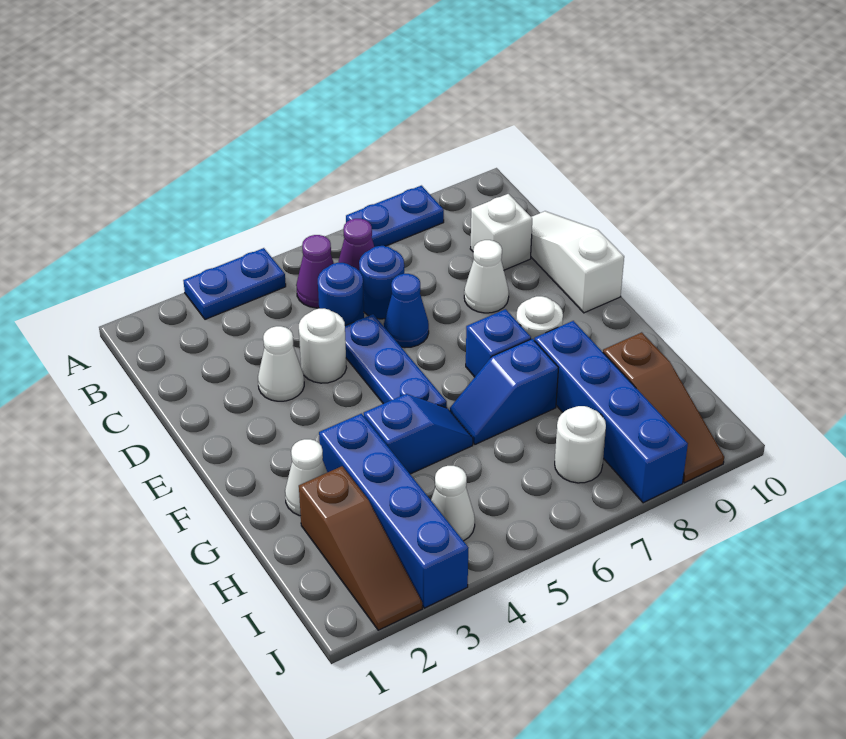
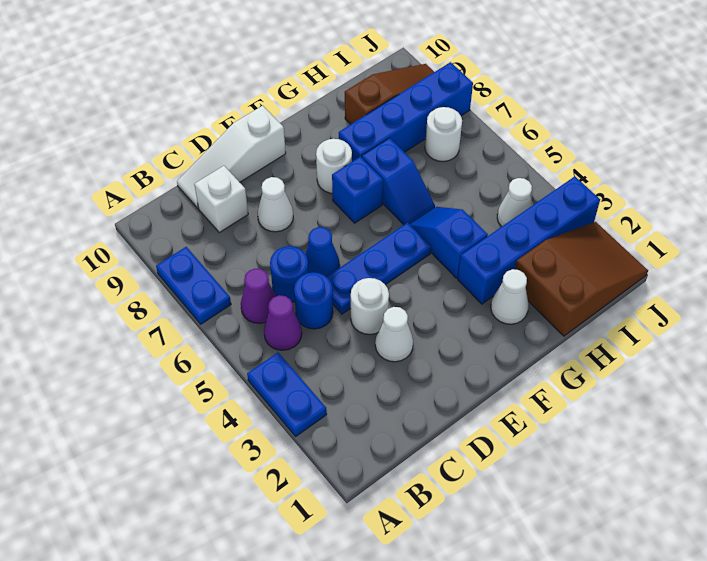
brown slope H2:J2 level 1 top H -> brown slope H1:J2 level 1 top H

